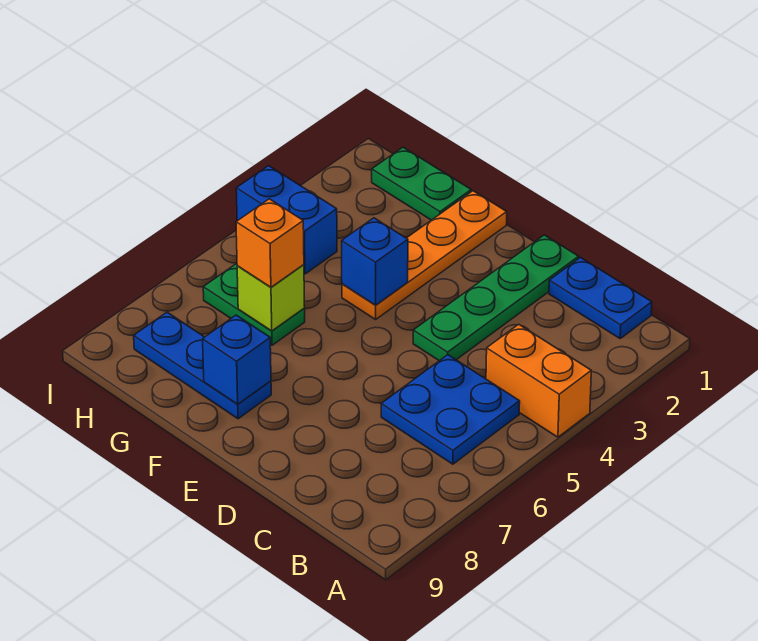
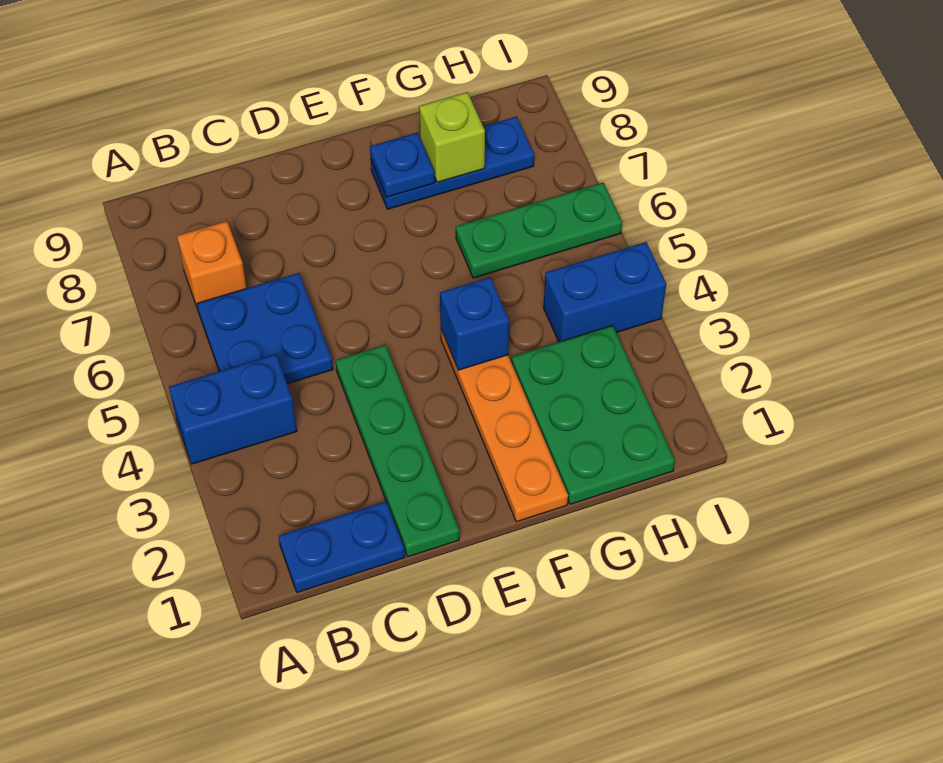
orange brick A4:B4 level 1 -> blue brick A4:B4 level 1
blue brick F8 level 2 -> blue plate F8 level 2
green plate G1:H1 level 1 -> green plate G1:H3 level 1
green plate G6:H6 level 1 -> green plate G6:I6 level 1
lime brick G6 level 2 -> lime brick G8 level 2
orange brick G6 level 3 -> orange brick B7 level 1

